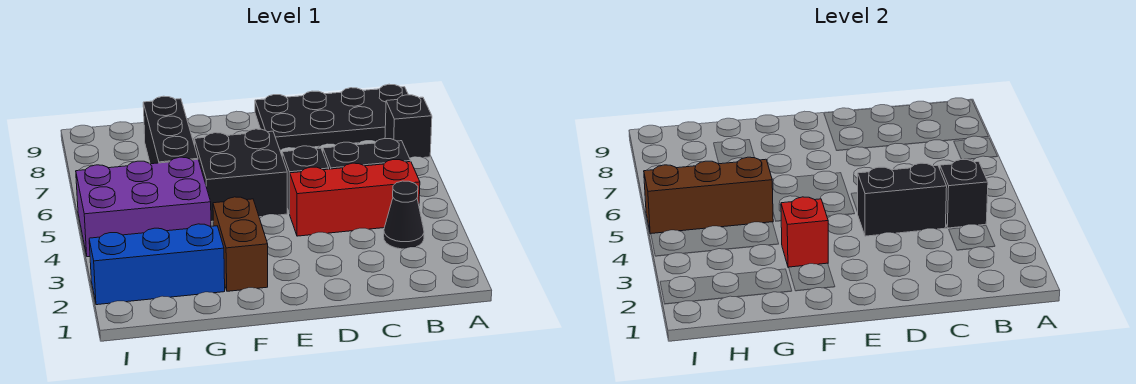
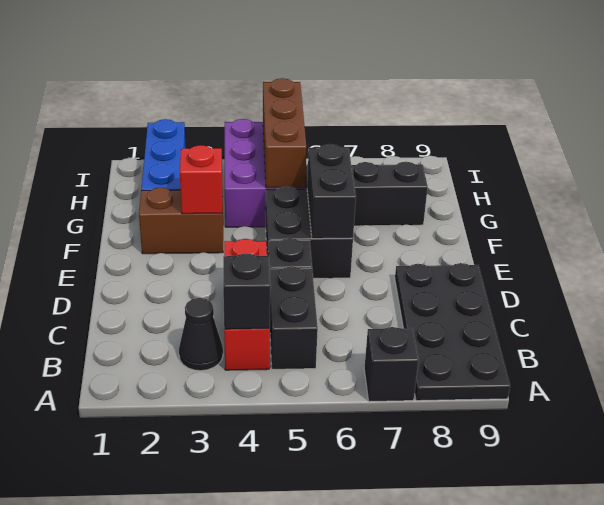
black brick C4:D4 level 2 -> black brick E6:F6 level 2

